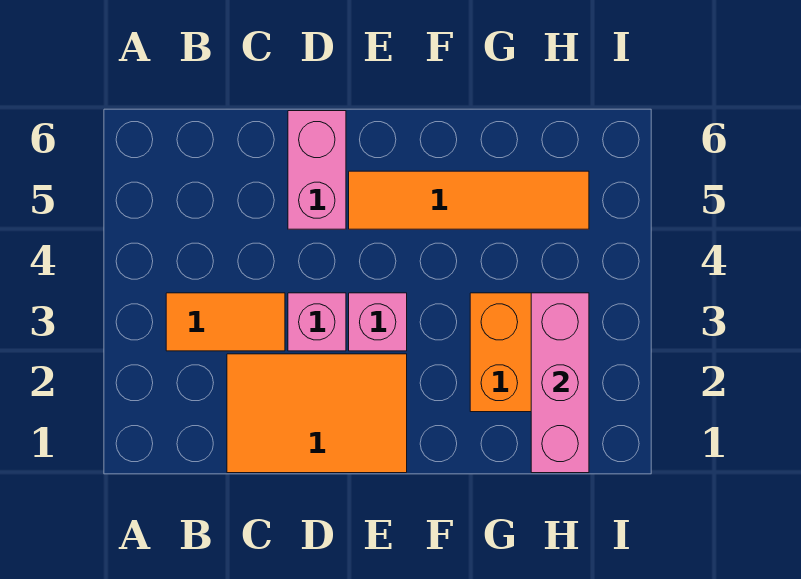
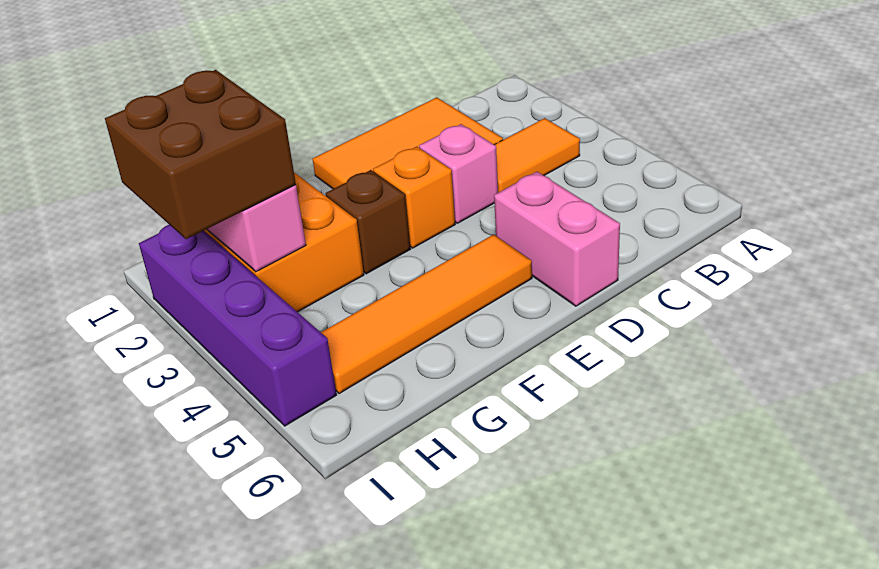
pink brick E3 level 1 -> orange brick E3 level 1
none -> brown brick F3 level 1
none -> brown brick H2:I3 level 3
none -> purple brick I2:I5 level 1

